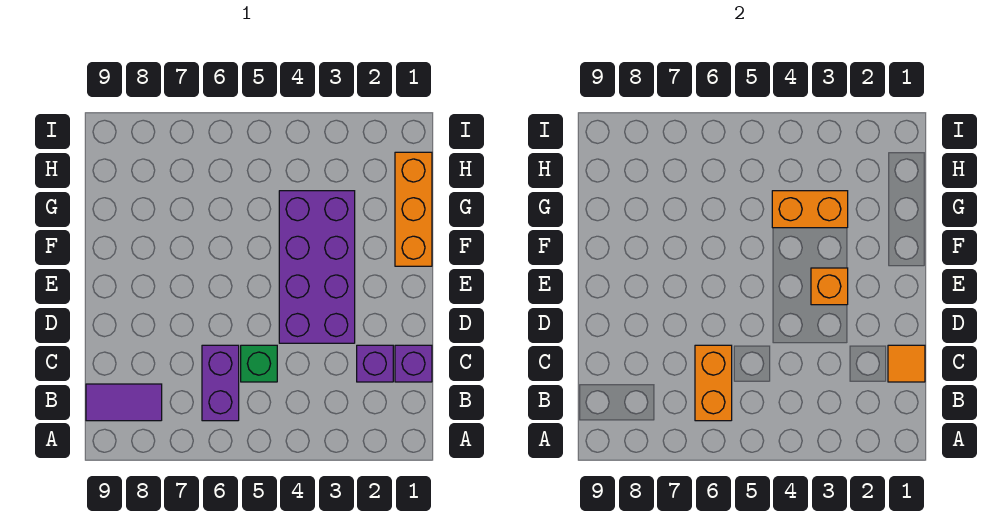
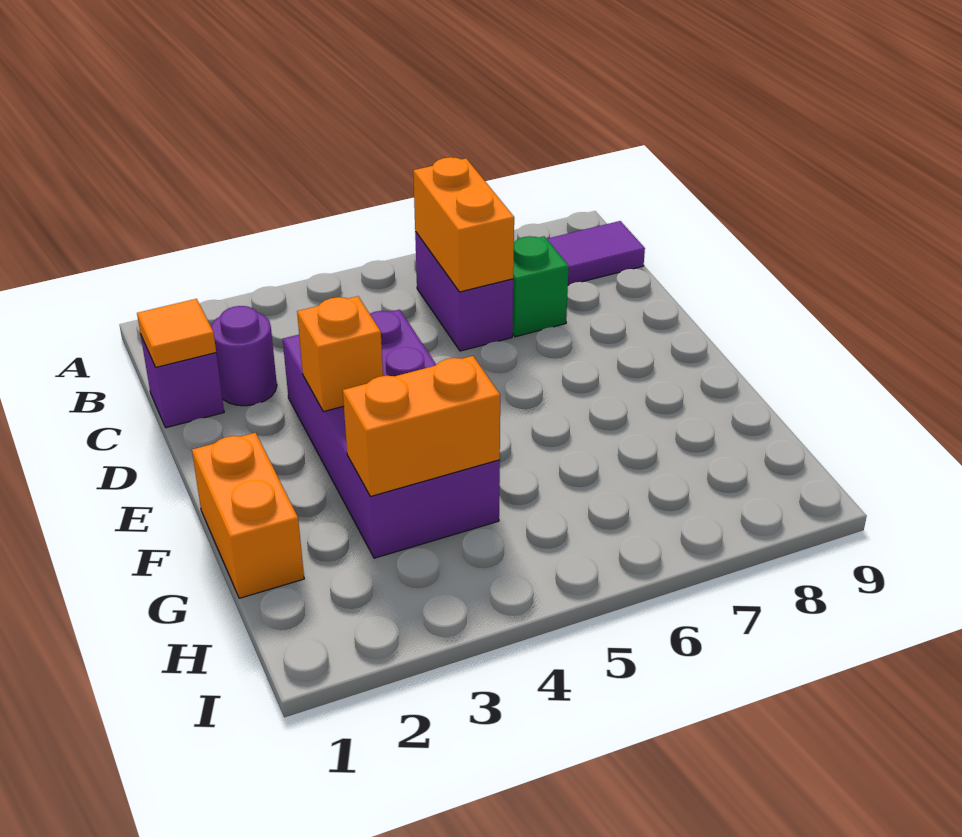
purple brick C2 level 1 -> purple round brick C2 level 1
green brick C5 level 1 -> green brick C7 level 1
orange brick F1:H1 level 1 -> orange brick F1:G1 level 1

